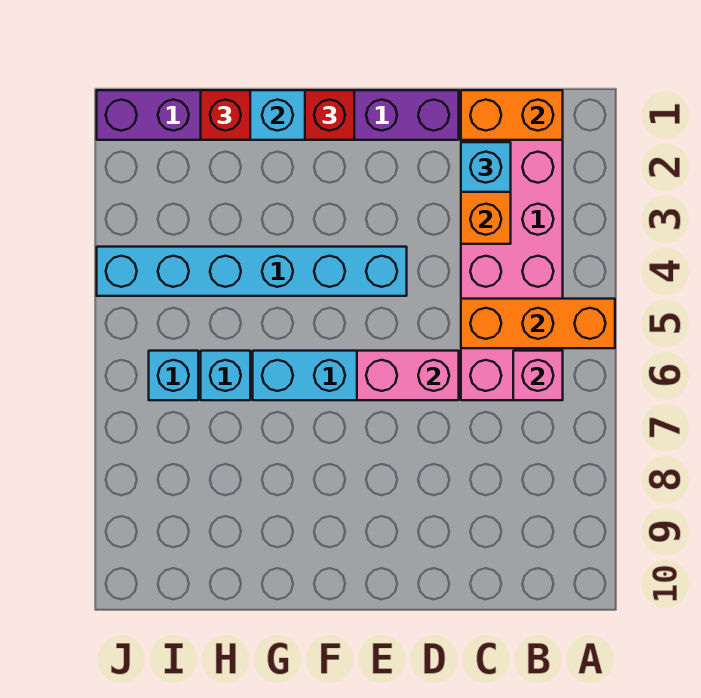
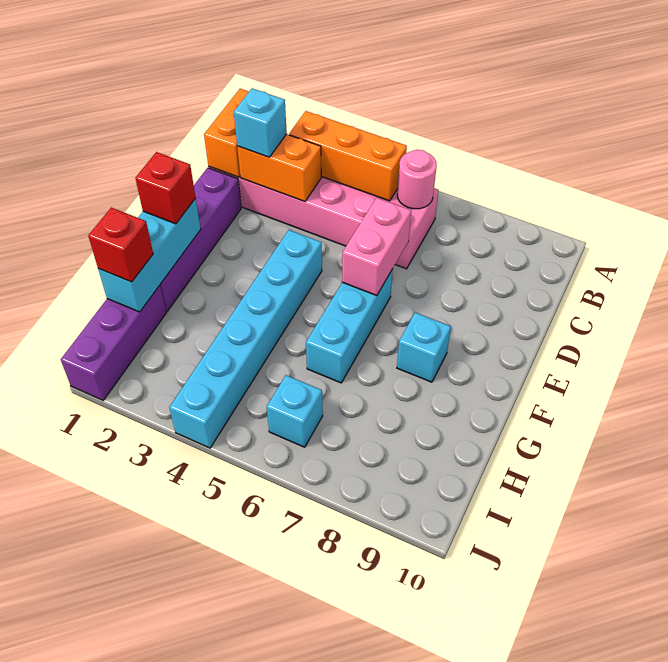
orange brick A5:C5 level 2 -> orange brick B3:B5 level 2
pink brick B6 level 2 -> pink round brick B6 level 2
cyan brick H6 level 1 -> cyan brick F8 level 1

